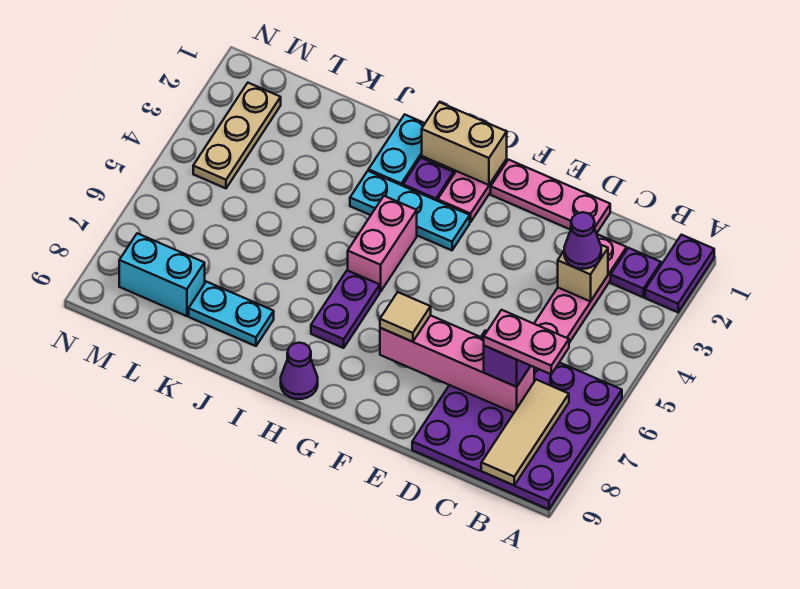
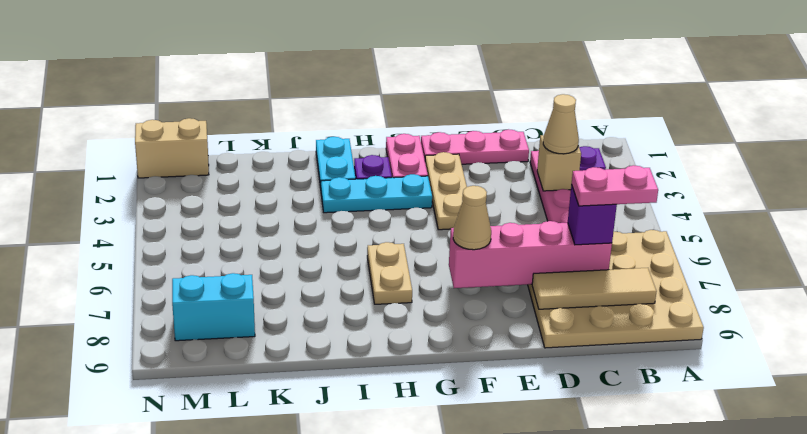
purple plate A1:A2 level 1 -> none
purple plate A6:D9 level 1 -> tan plate A6:D9 level 1
tan tile B7:B9 level 2 -> tan tile B8:D8 level 2
purple cone C3 level 3 -> tan cone C3 level 3
tan tile F7 level 3 -> tan cone F7 level 3
tan brick G1:H1 level 2 -> tan brick M1:N1 level 1
pink brick H4:H5 level 1 -> none
purple plate H6:H7 level 1 -> tan plate H6:H7 level 1
purple cone H9 level 1 -> none
cyan plate J8:K8 level 1 -> none
tan plate M2:M4 level 1 -> tan plate F2:F4 level 1

